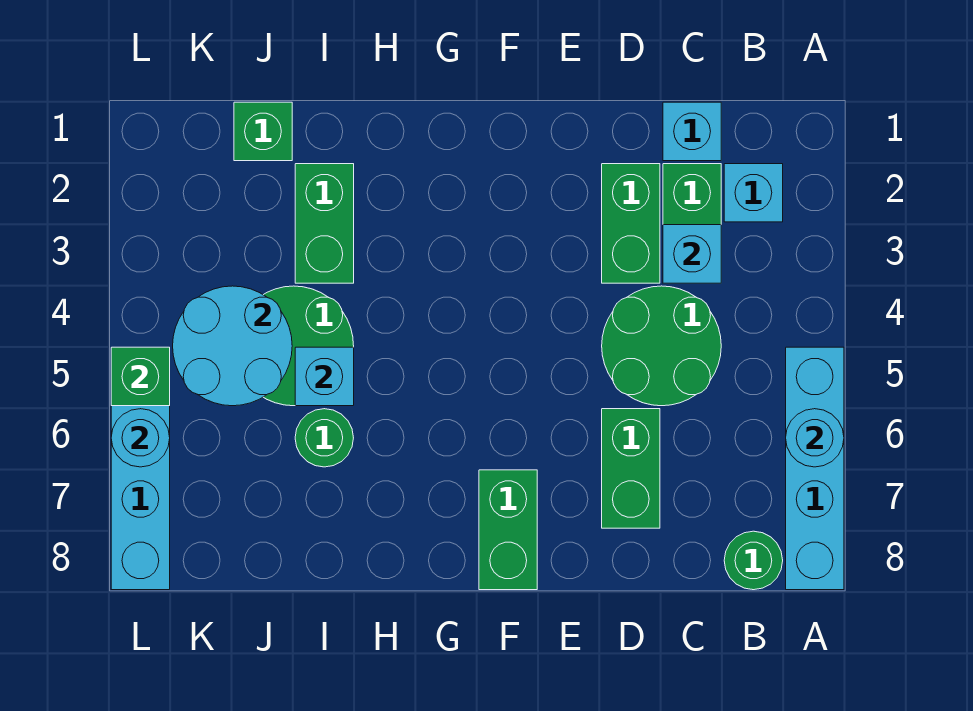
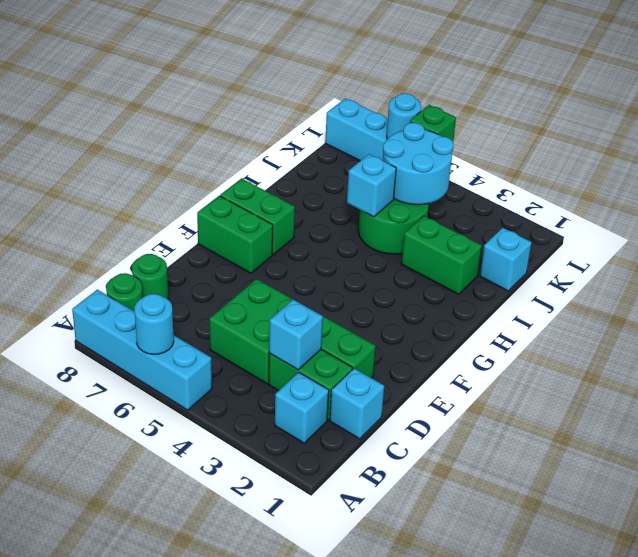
green round brick C4:D5 level 1 -> green brick C4:D5 level 1
green brick D6:D7 level 1 -> green brick G7:G8 level 1
green round brick I6 level 1 -> green round brick C8 level 1
green brick J1 level 1 -> cyan brick J1 level 1

